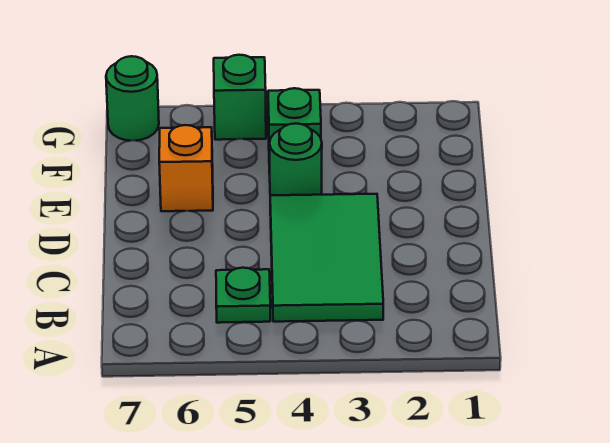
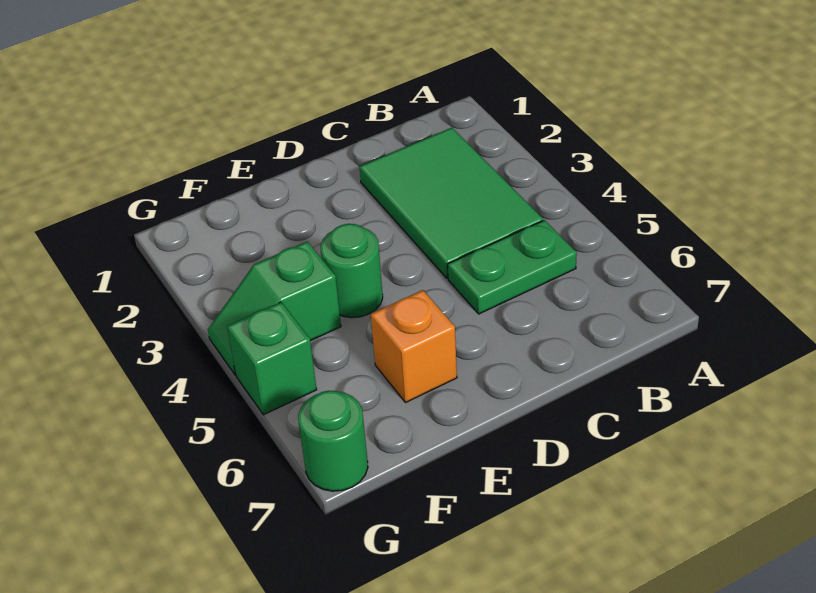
green tile B3:D4 level 1 -> green tile B2:C4 level 1
green plate B5 level 1 -> green plate B5:C5 level 1

